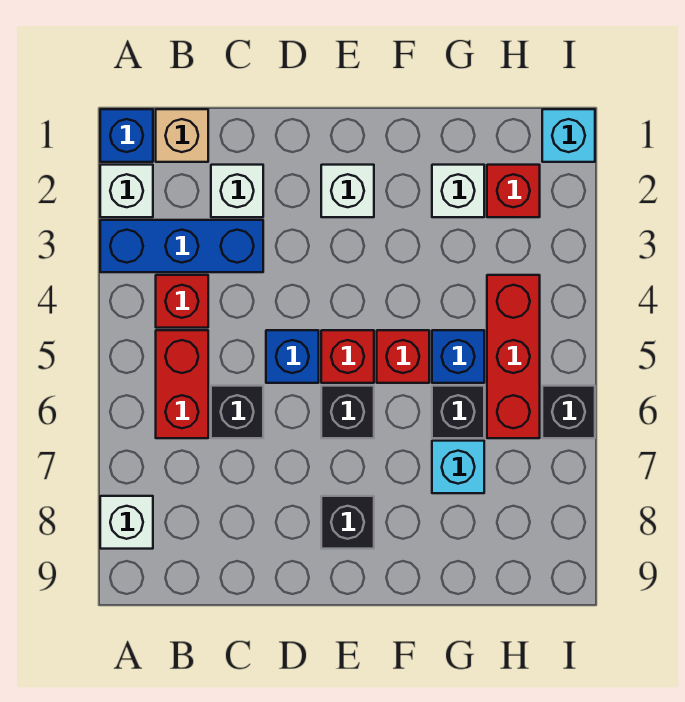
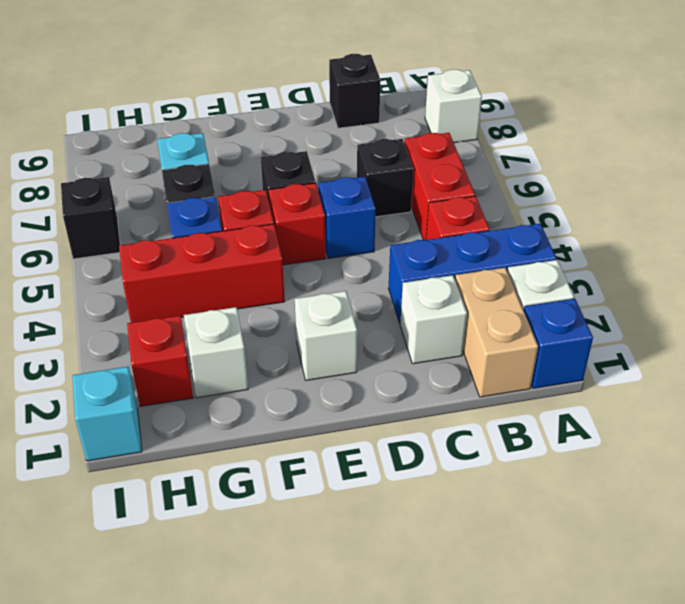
tan brick B1 level 1 -> tan brick B1:B2 level 1
black brick E8 level 1 -> black brick C9 level 1
red brick H4:H6 level 1 -> red brick F4:H4 level 1

